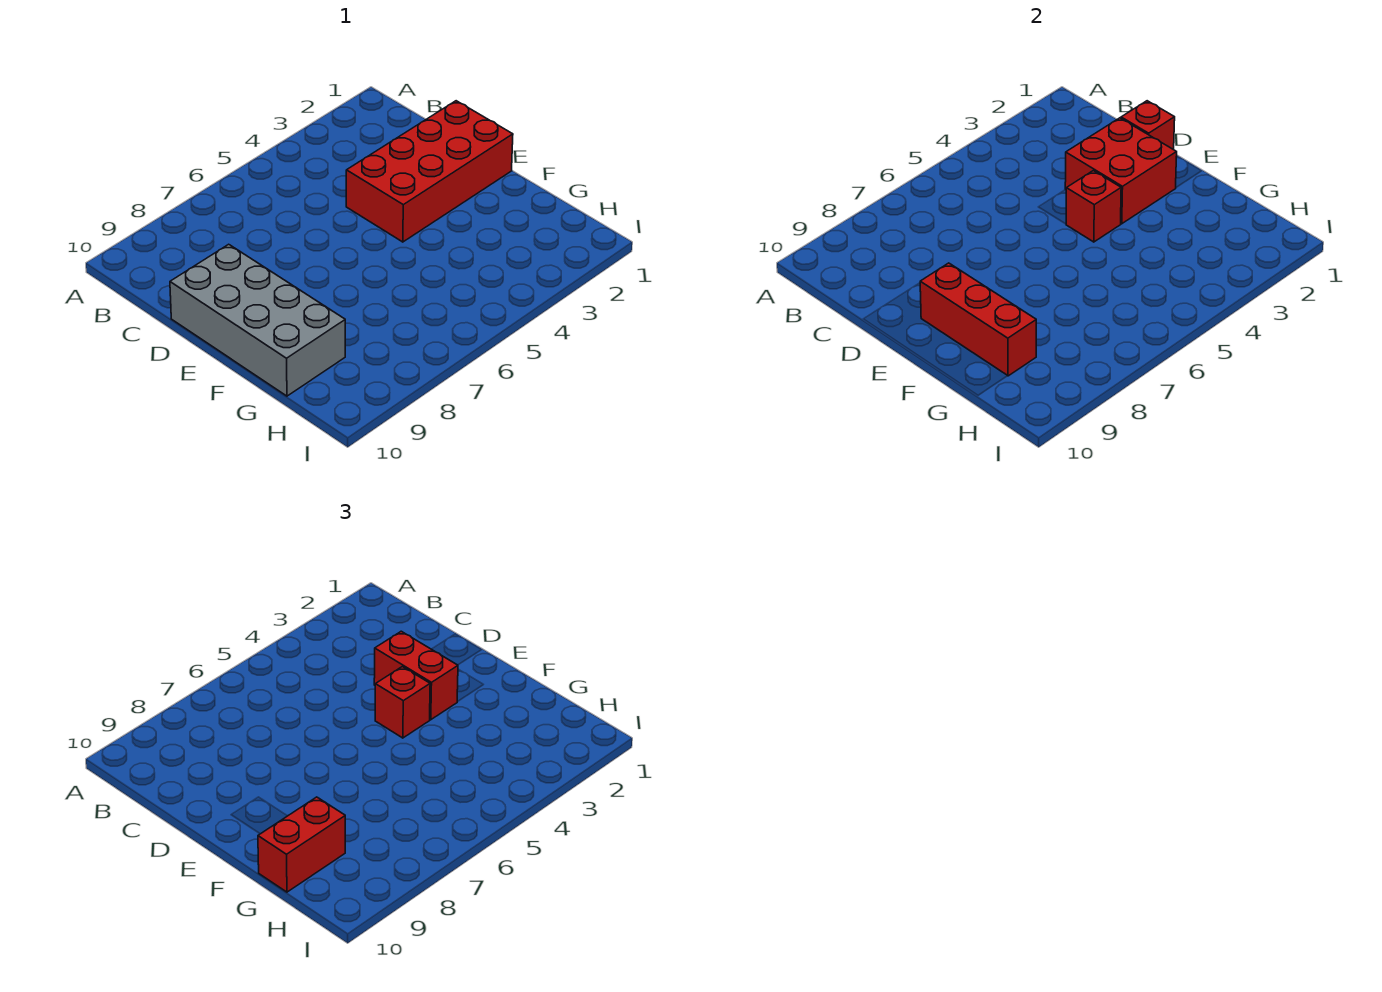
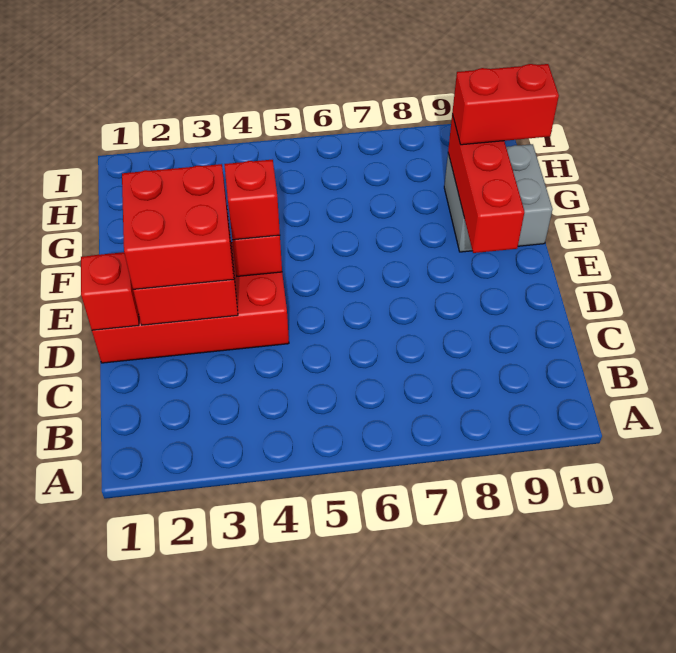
red brick D3:E3 level 3 -> red brick D2:E3 level 3
grey brick D9:G10 level 1 -> grey brick F9:G10 level 1

